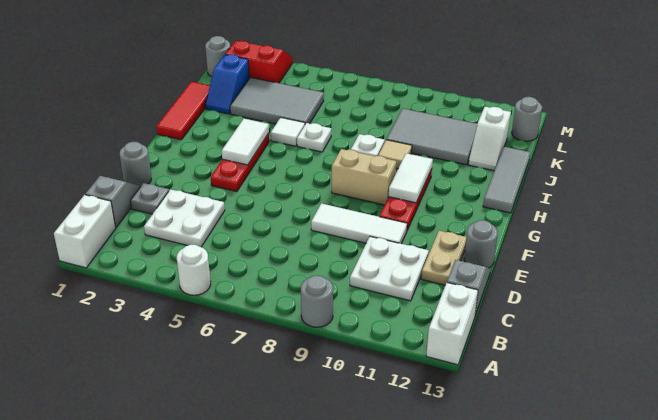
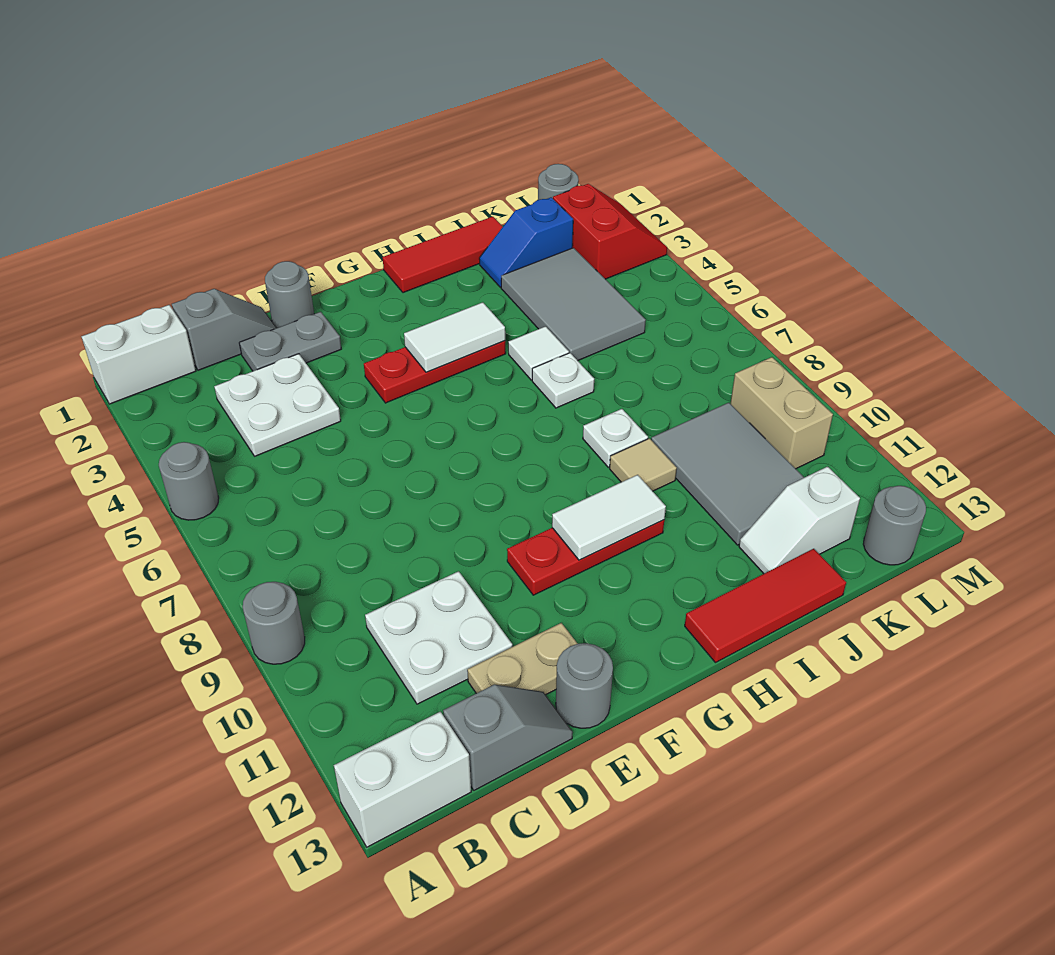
white round brick A5 level 1 -> grey round brick A5 level 1
grey plate D2 level 1 -> grey plate D2:E2 level 1
white tile E8:E10 level 1 -> none
tan brick G8:G9 level 1 -> tan brick L9:L10 level 1
grey tile H13:J13 level 1 -> red tile H13:J13 level 1

